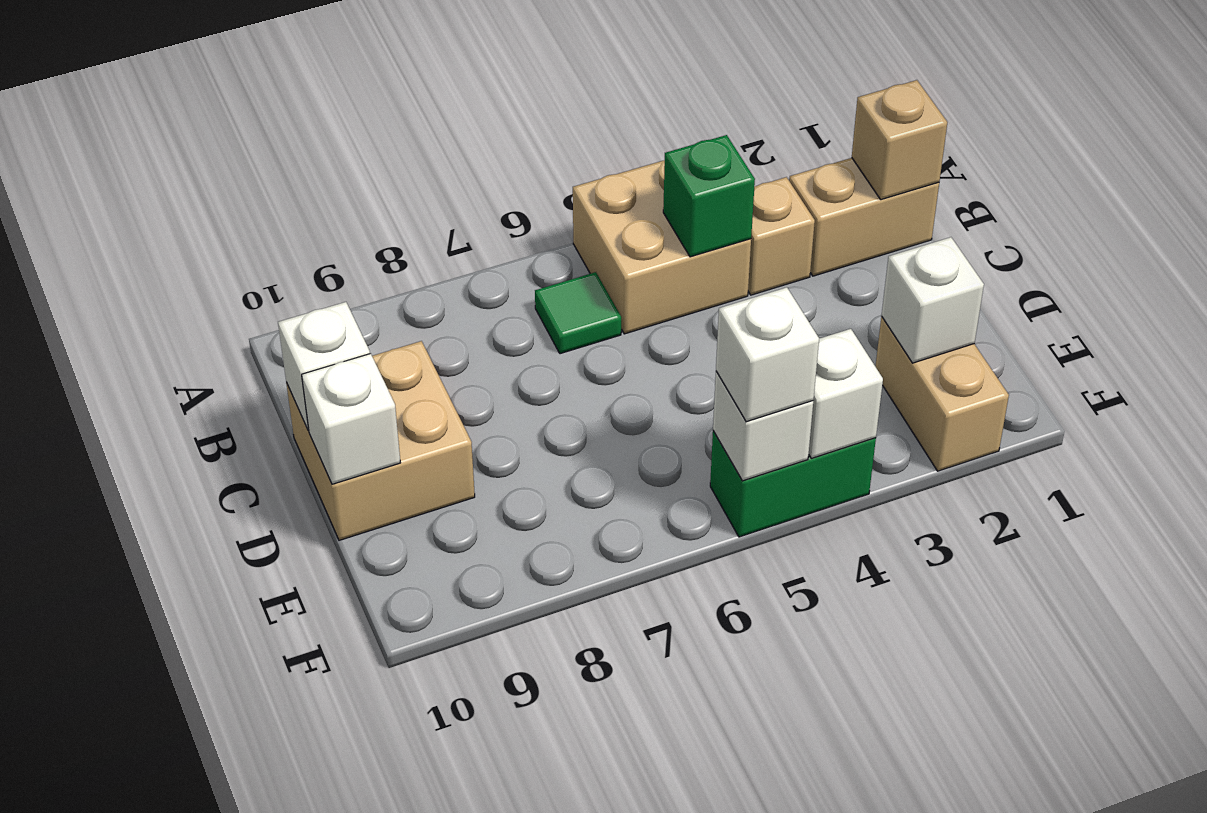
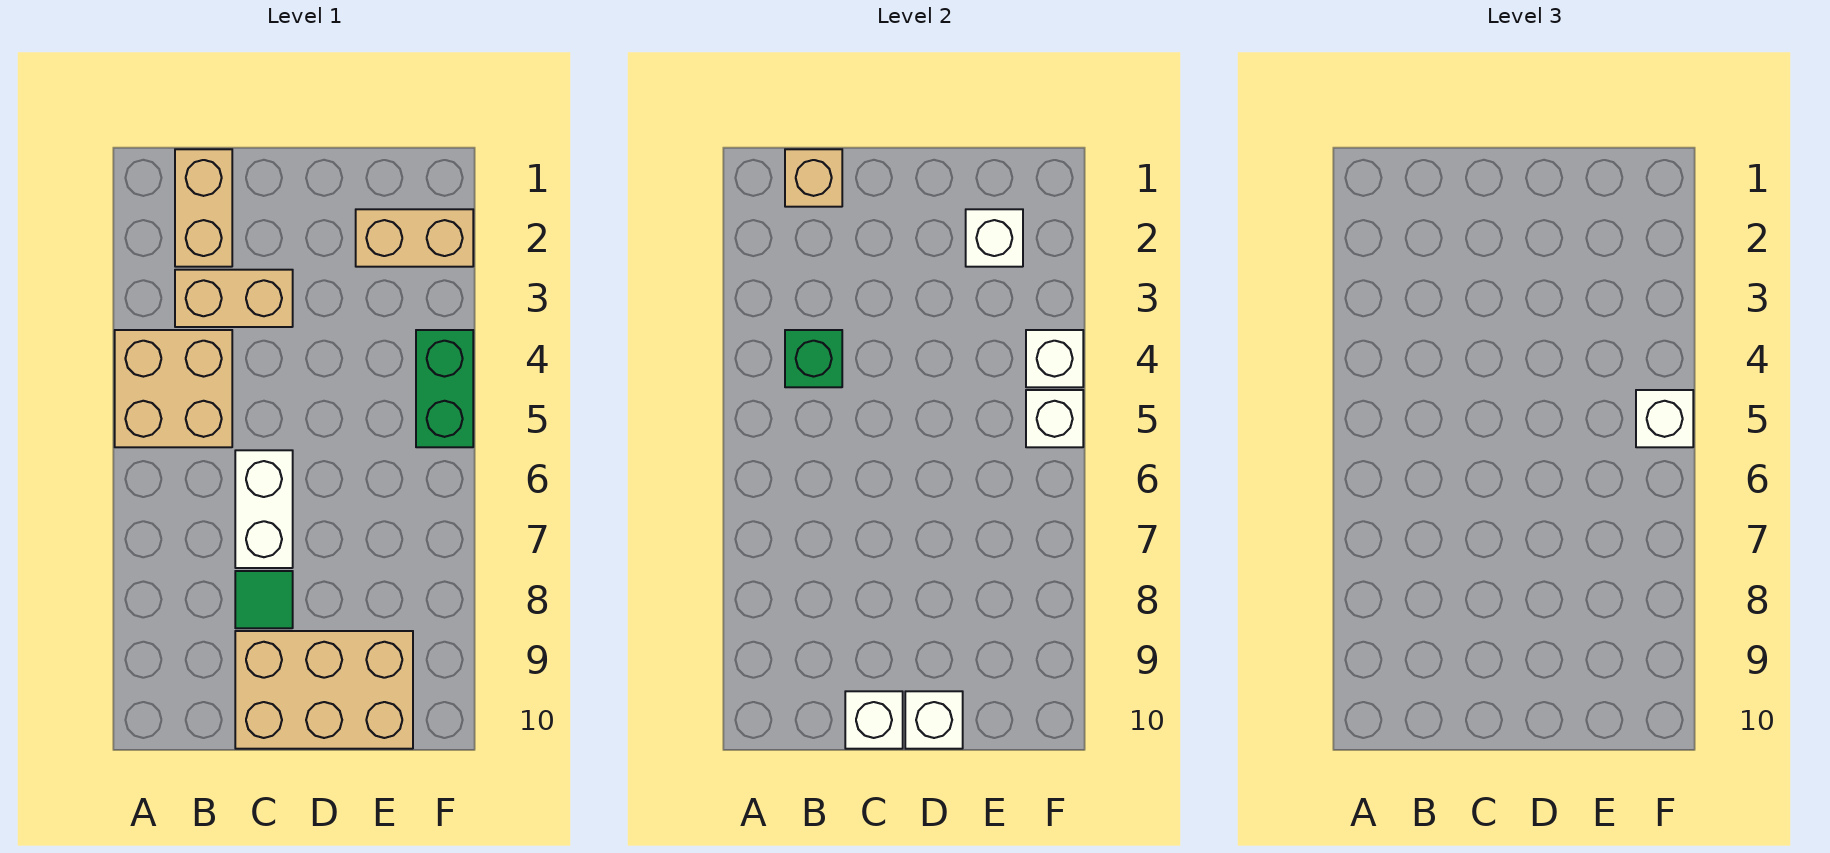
tan brick B3 level 1 -> tan brick B3:C3 level 1
green tile B6 level 1 -> green tile C8 level 1
none -> white brick C6:C7 level 1
tan brick C9:D10 level 1 -> tan brick C9:E10 level 1

